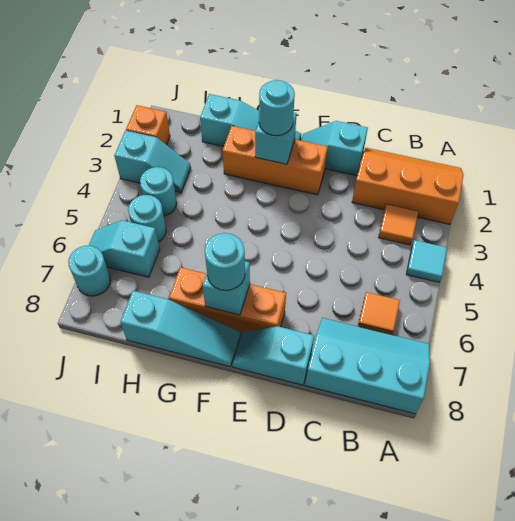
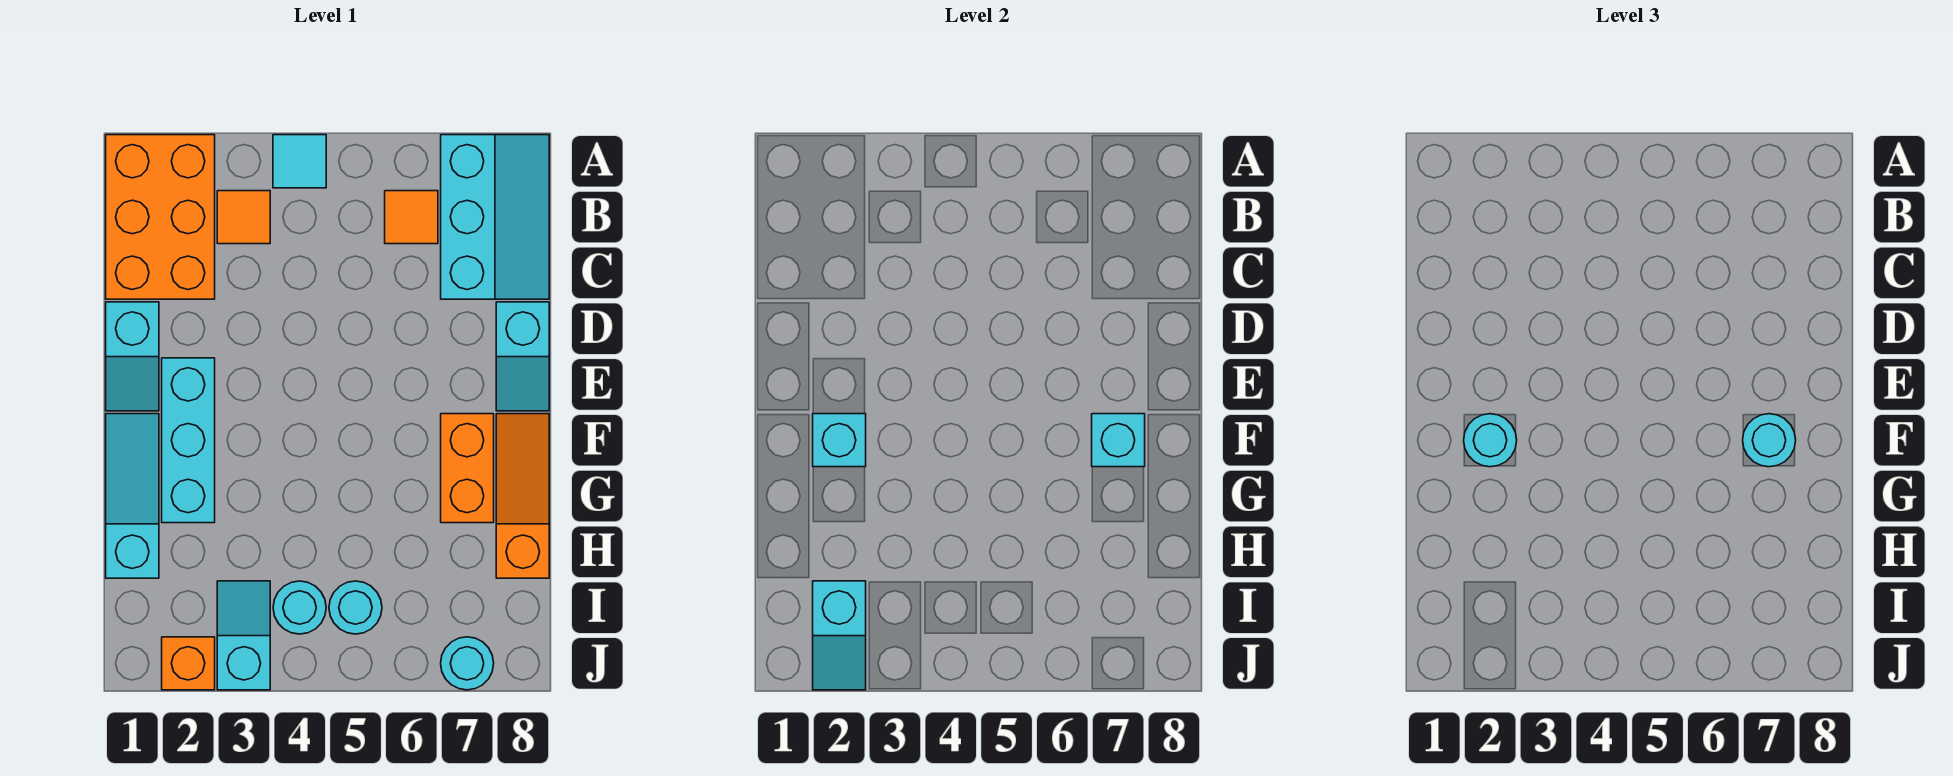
orange slope A1:C2 level 1 top 2 -> orange brick A1:C2 level 1
cyan slope A7:C8 level 1 top 8 -> cyan slope A7:C8 level 1 top 7
orange brick E2:G2 level 1 -> cyan brick E2:G2 level 1
orange brick E7:G7 level 1 -> orange brick F7:G7 level 1
cyan slope F8:H8 level 1 top H -> orange slope F8:H8 level 1 top H
cyan slope I6:J6 level 1 top I -> cyan slope I2:J2 level 2 top I

